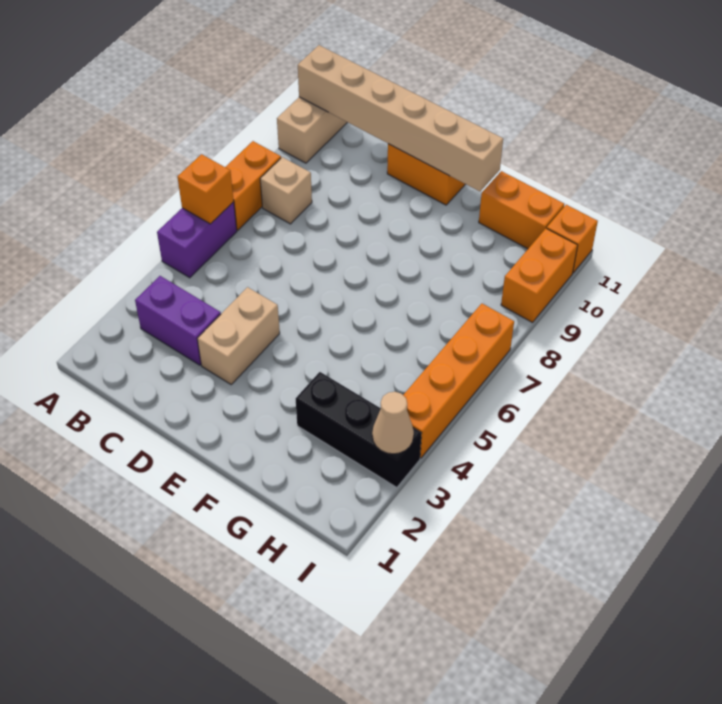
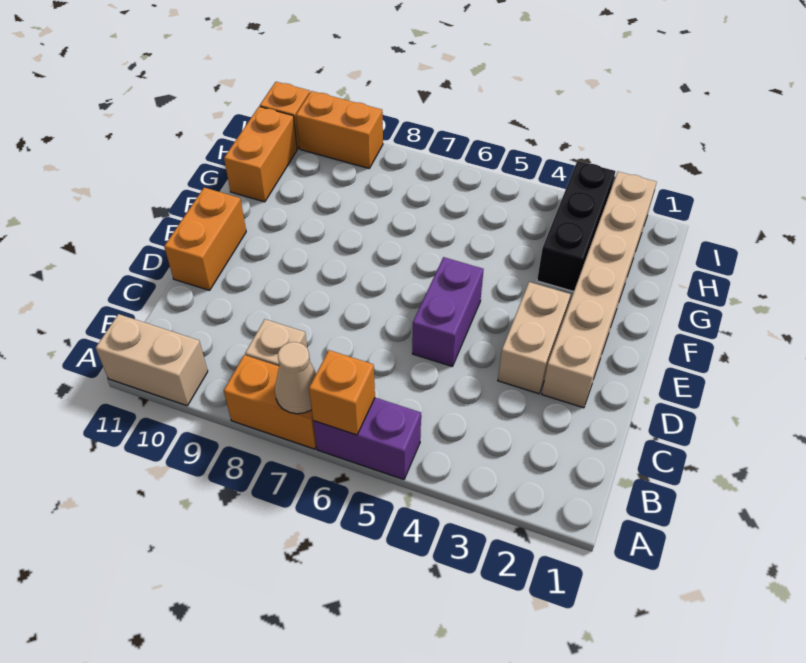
tan brick A11:F11 level 2 -> tan brick D2:I2 level 1
purple brick B3:C3 level 1 -> purple brick D5:E5 level 1
tan brick D3:D4 level 1 -> tan brick D3:E3 level 1
tan cone I3 level 2 -> tan cone A7 level 2
orange brick I4:I7 level 1 -> none

